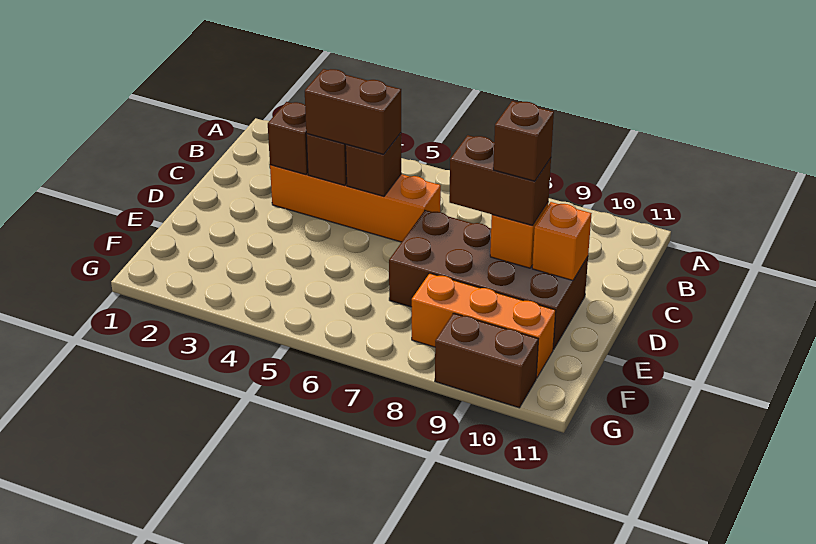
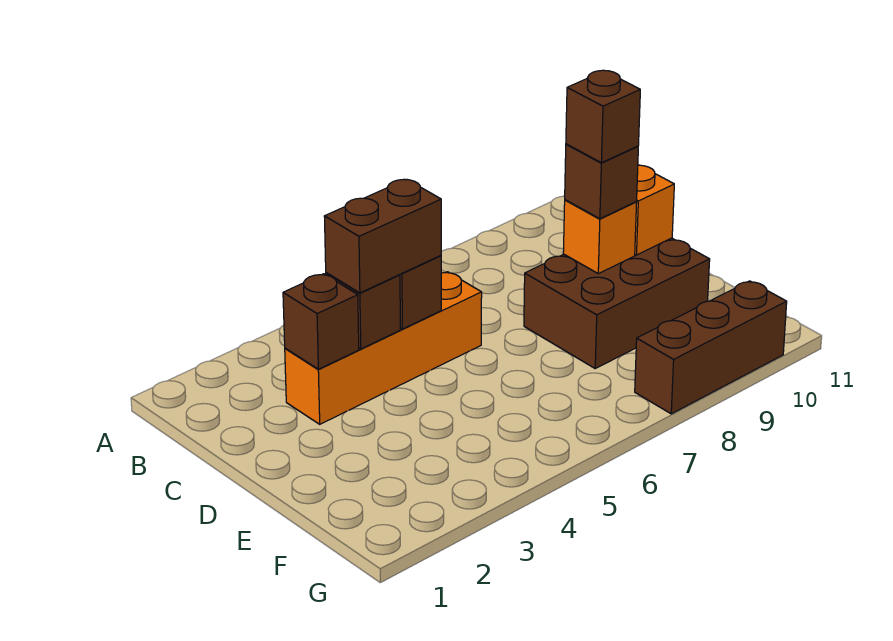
brown brick D7:E10 level 1 -> brown brick D8:E10 level 1
brown brick D8:D9 level 3 -> brown brick D9 level 3
orange brick F8:F10 level 1 -> none
brown brick G9:G10 level 1 -> brown brick G8:G10 level 1

